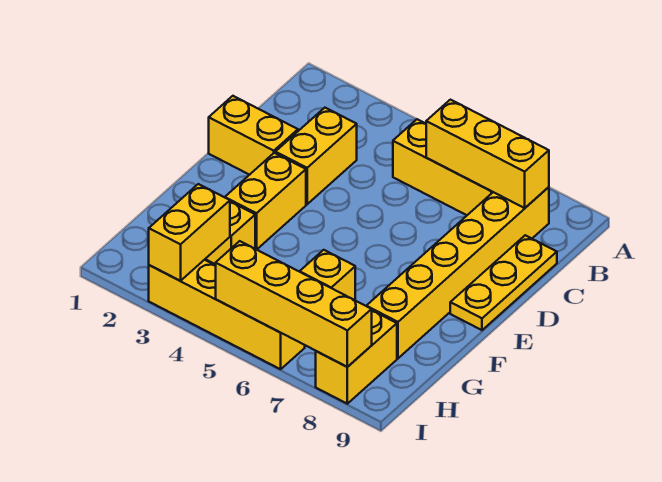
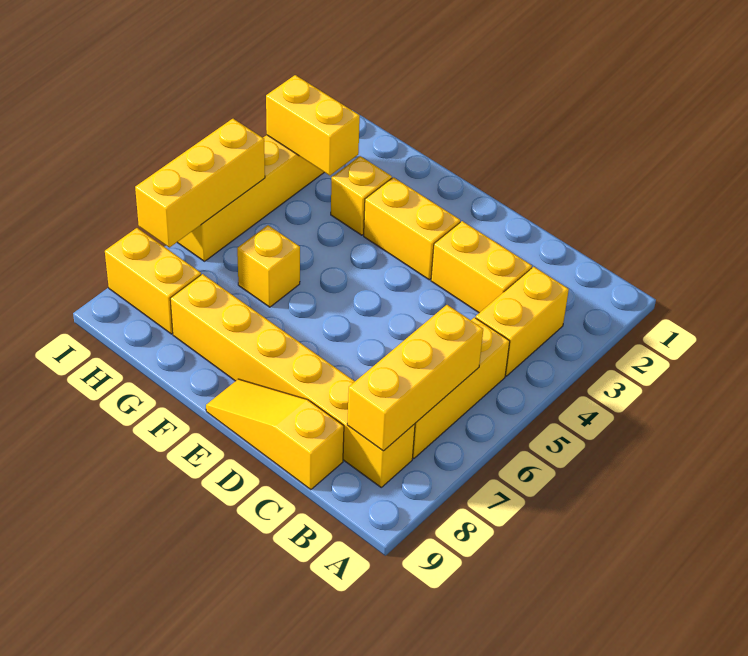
yellow plate C9:E9 level 1 -> yellow slope C9:E9 level 1 top C
yellow brick D1:D2 level 1 -> yellow brick B3:B4 level 1
yellow brick I5:I8 level 2 -> yellow brick I5:I7 level 2

